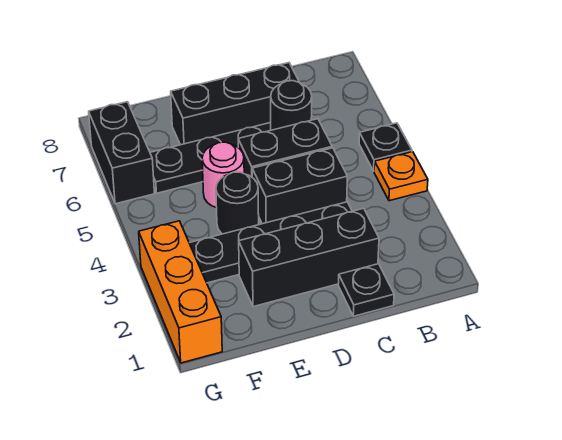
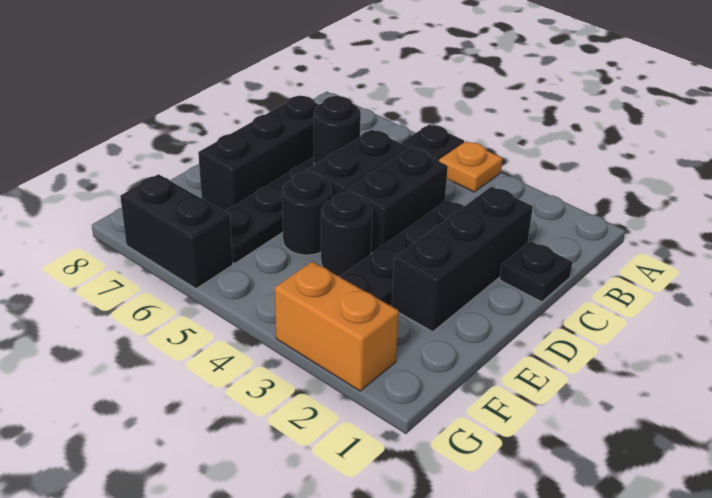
pink round brick E5 level 1 -> black round brick E5 level 1
orange brick G1:G3 level 1 -> orange brick G2:G3 level 1

